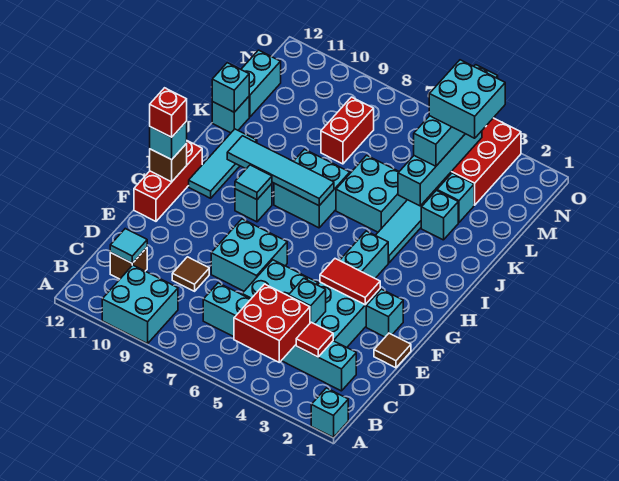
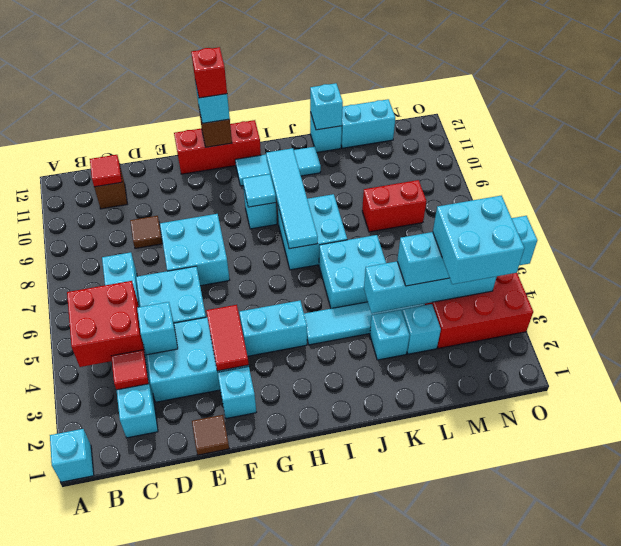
cyan brick A9:B10 level 1 -> none
cyan tile C11 level 2 -> red tile C11 level 2

